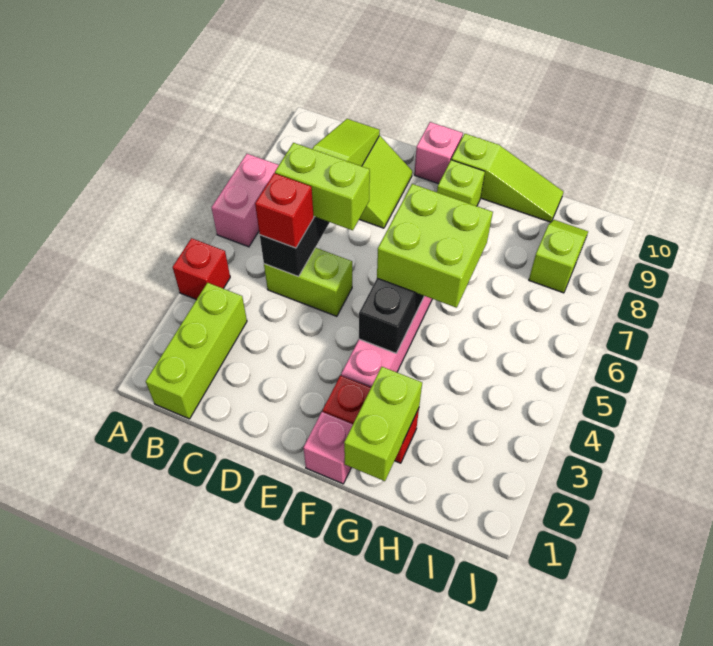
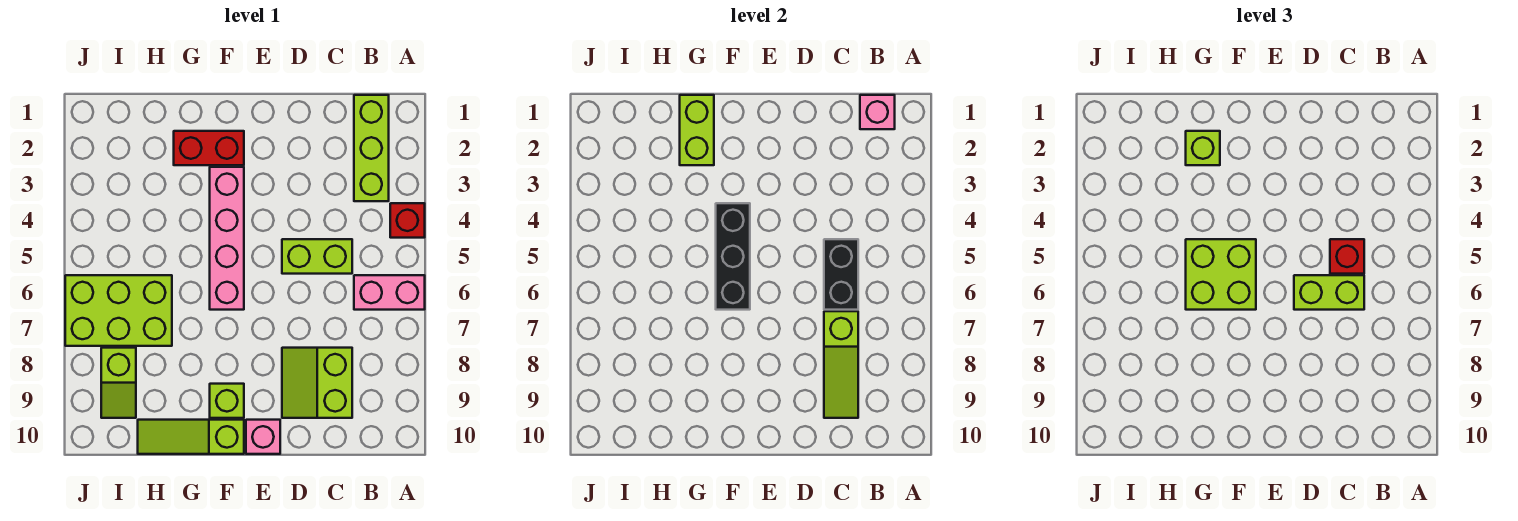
pink brick A6:A7 level 1 -> pink brick A6:B6 level 1
pink brick F1 level 1 -> pink brick B1 level 2
none -> lime brick G2 level 3
none -> lime brick H6:J7 level 1

